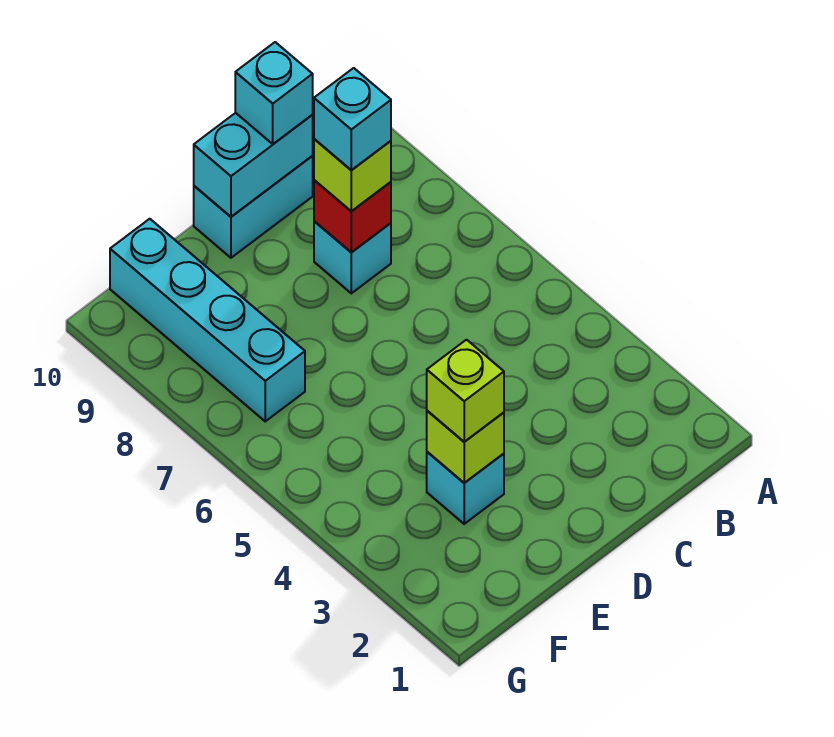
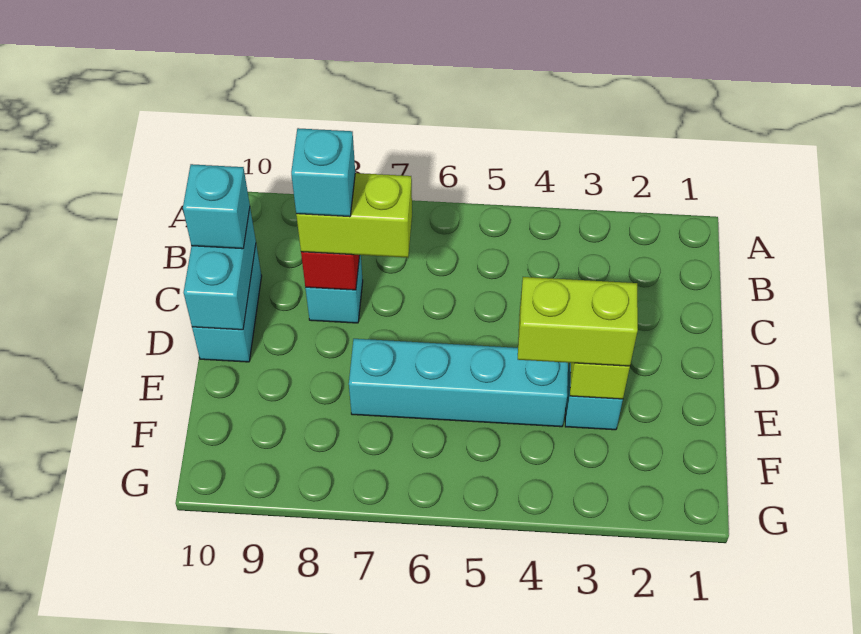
lime brick C8 level 3 -> lime brick C7:C8 level 3
lime brick E3 level 3 -> lime brick E3:E4 level 3
cyan brick F7:F10 level 1 -> cyan brick E4:E7 level 1

